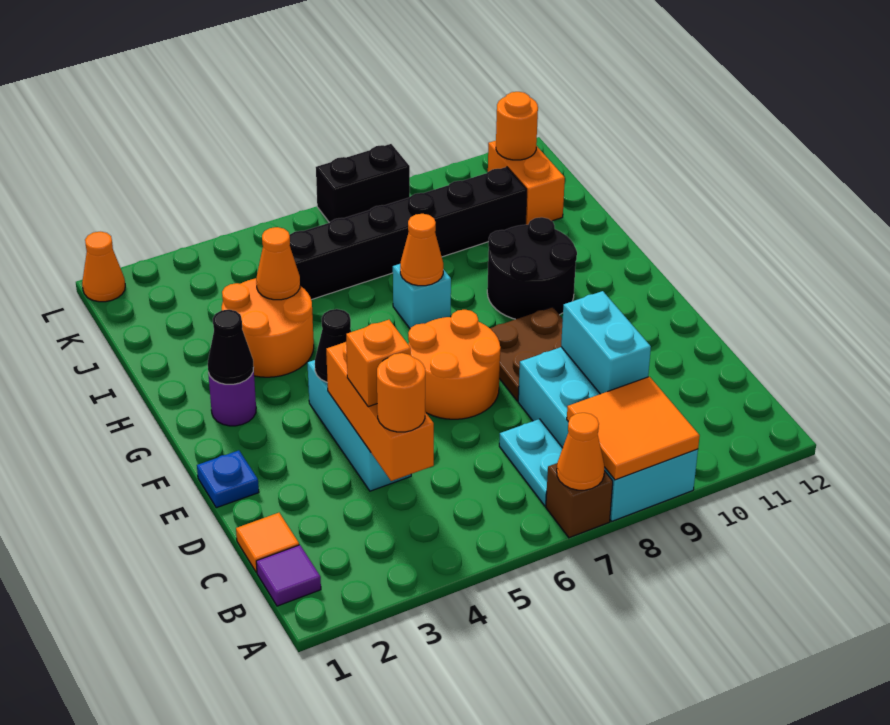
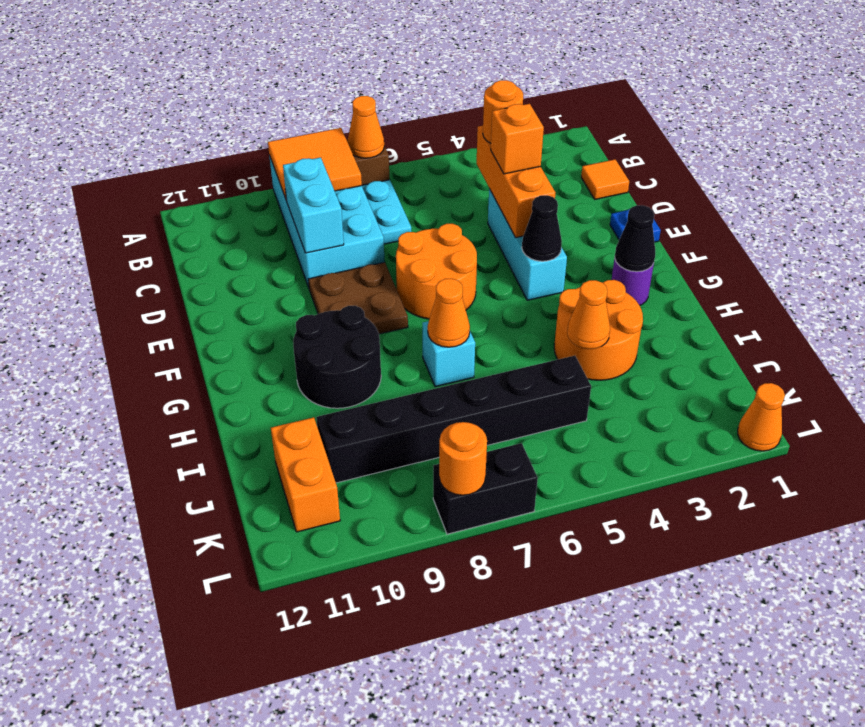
purple tile B1 level 1 -> none
orange round brick K11 level 2 -> orange round brick L8 level 2

